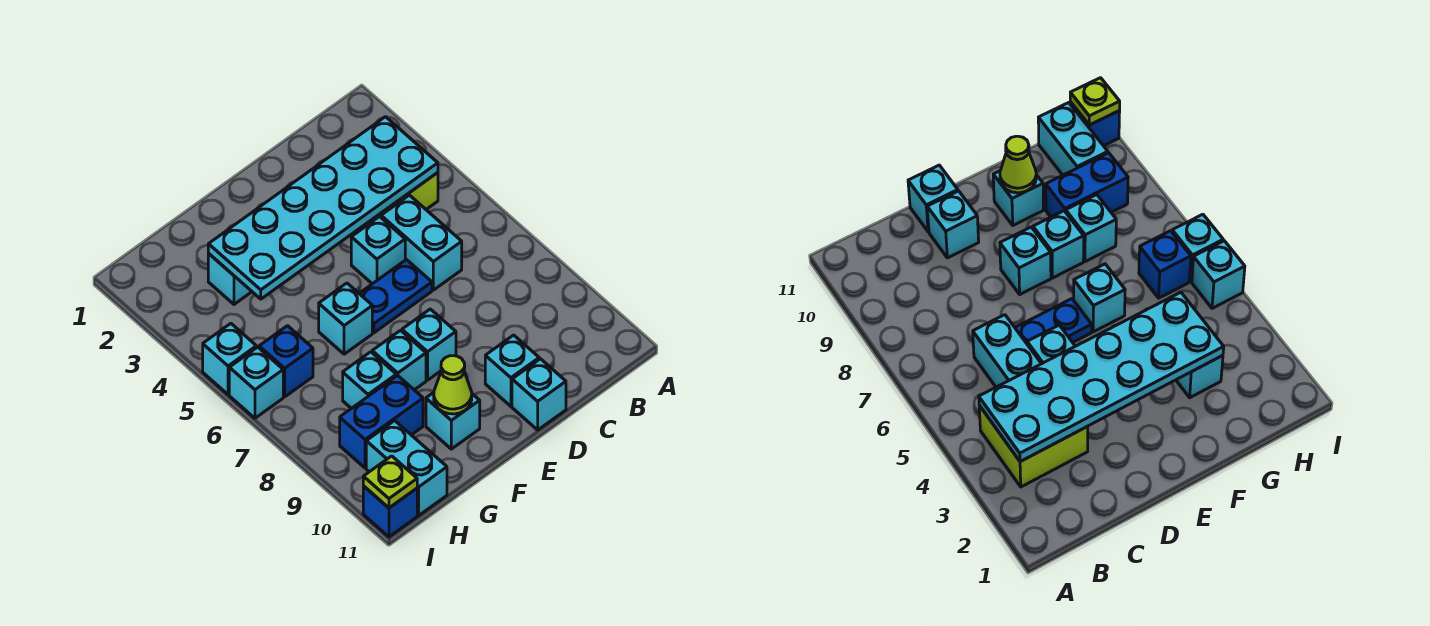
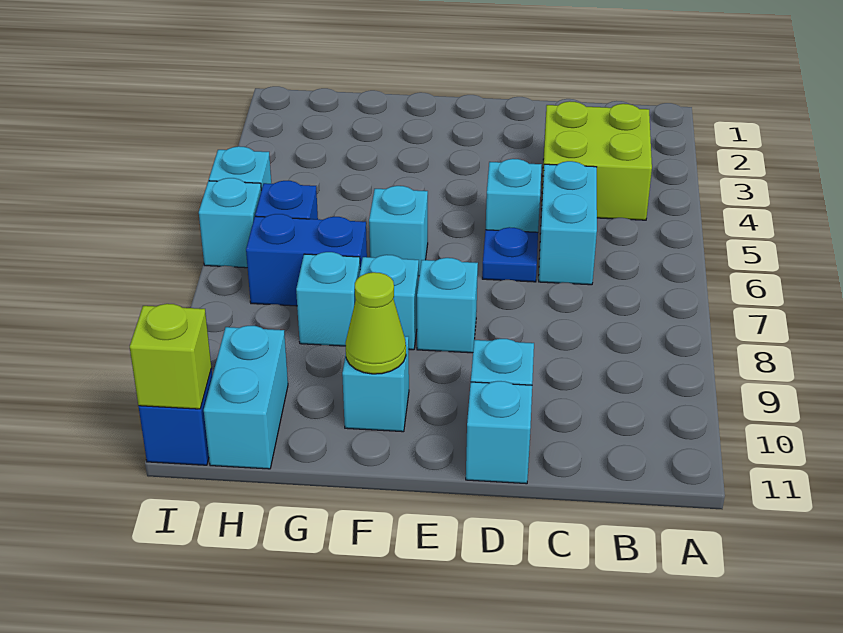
cyan plate B3:G4 level 2 -> none
blue plate D6:E6 level 1 -> blue plate D6 level 1
cyan brick G3 level 1 -> none
blue brick G9:H9 level 1 -> blue brick G7:H7 level 1
lime plate I11 level 2 -> lime brick I11 level 2

